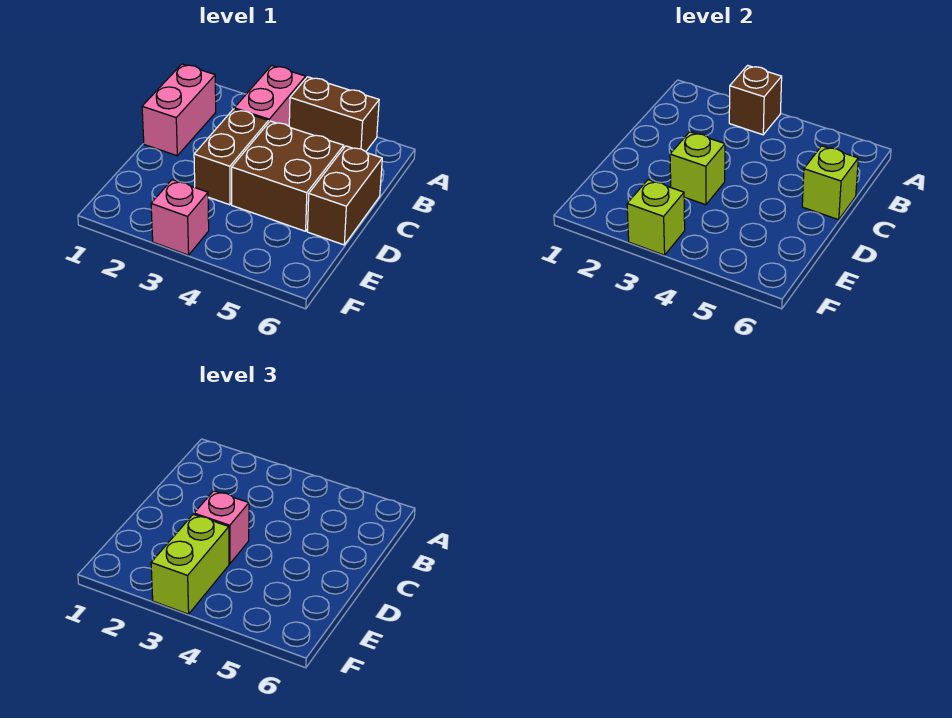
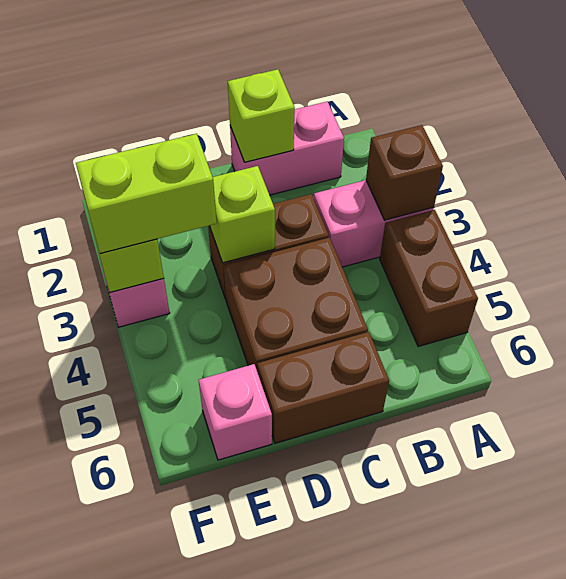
lime brick C6 level 2 -> lime brick C1 level 2
pink brick D3 level 3 -> pink brick E6 level 1

